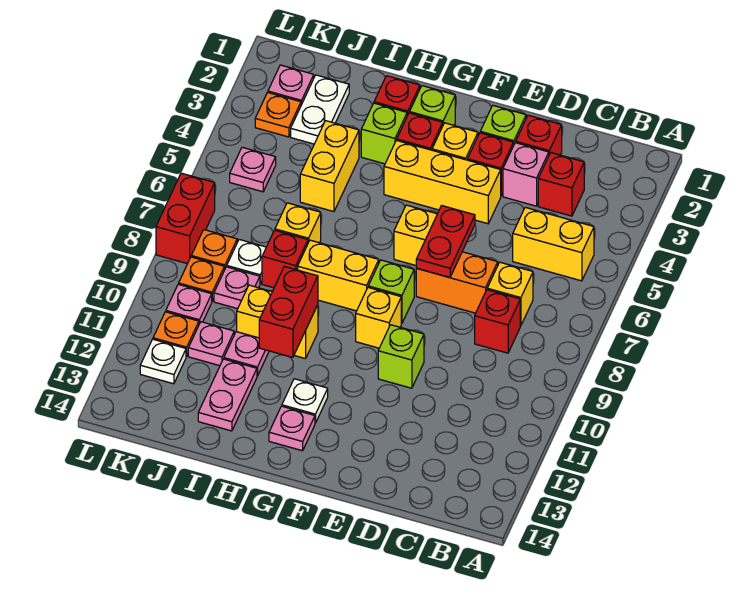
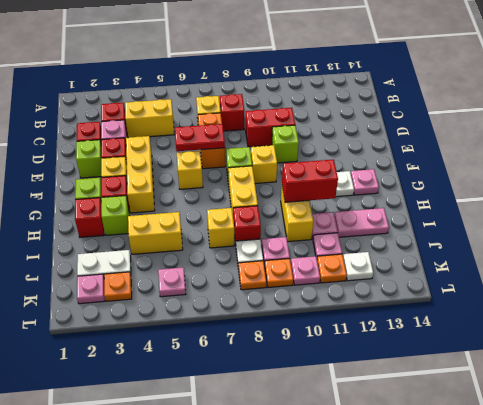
yellow brick B5:C5 level 1 -> yellow brick C4:C5 level 1
red brick L7:L8 level 1 -> red brick D9:D10 level 1

